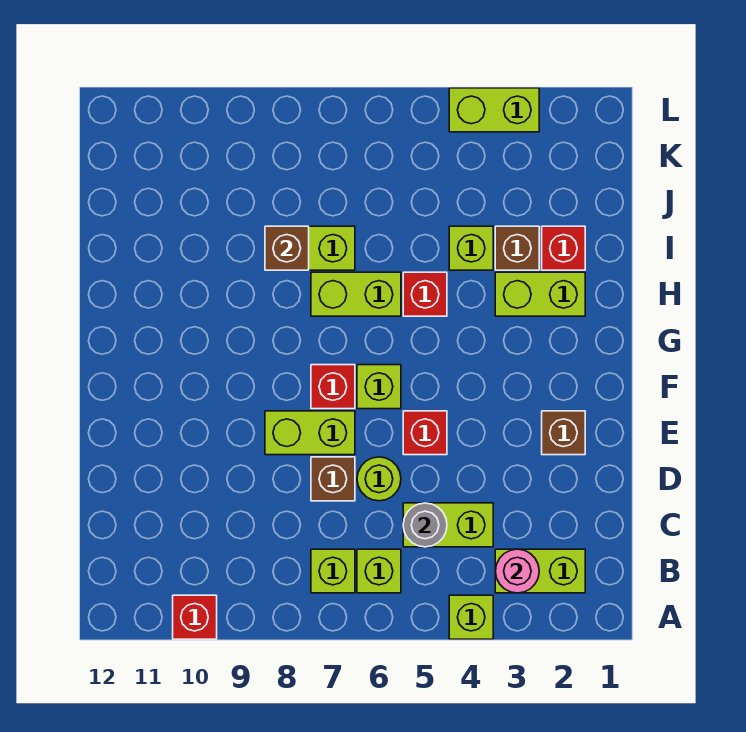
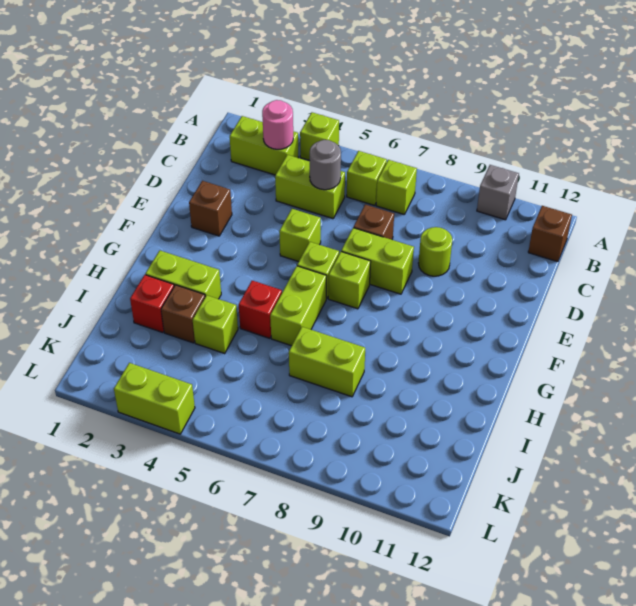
red brick A10 level 1 -> grey brick A10 level 1
lime round brick D6 level 1 -> lime round brick D9 level 1
red brick E5 level 1 -> lime brick E5 level 1
red brick F7 level 1 -> lime brick F7 level 1
lime brick H6:H7 level 1 -> lime brick G6:H6 level 1
brown brick I8 level 2 -> brown brick B12 level 1

